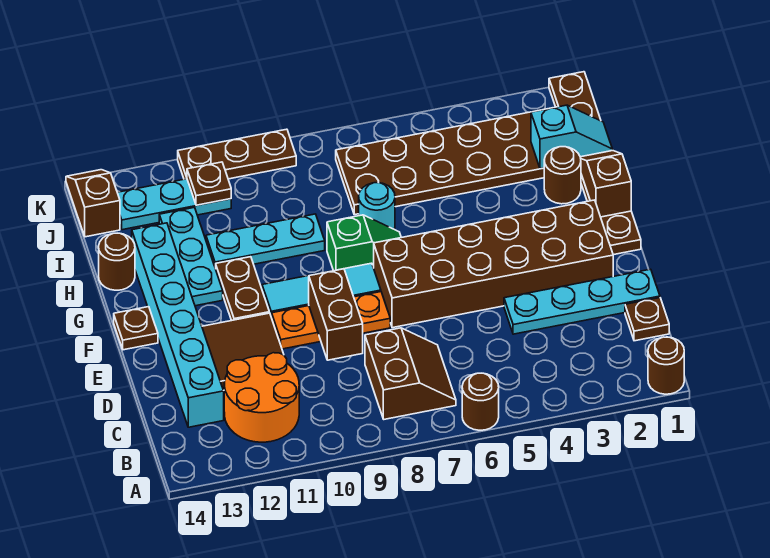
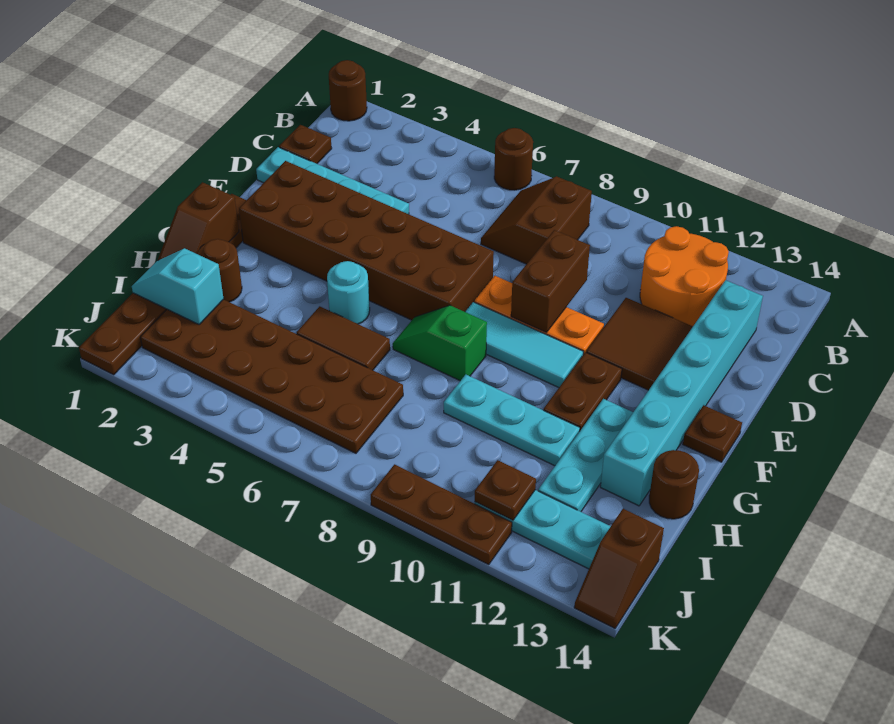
none -> brown tile H5:H6 level 1
cyan round brick H7 level 1 -> cyan round brick G5 level 1

